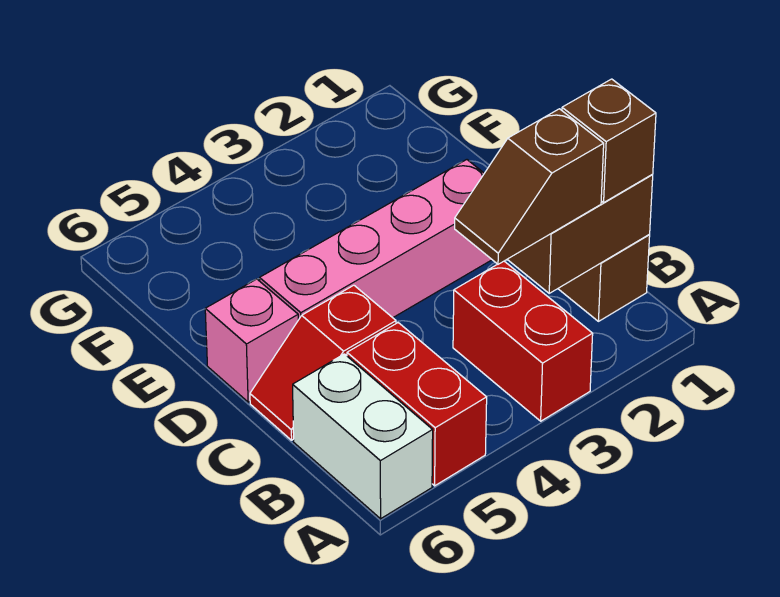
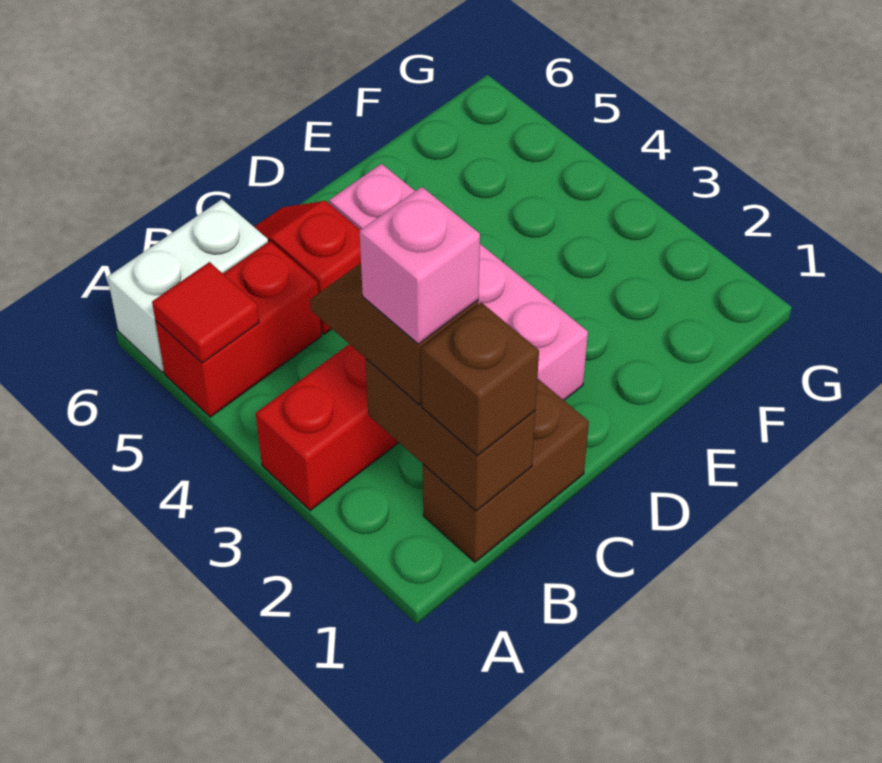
none -> red tile A5 level 2
pink brick D6 level 1 -> pink brick B2 level 4

